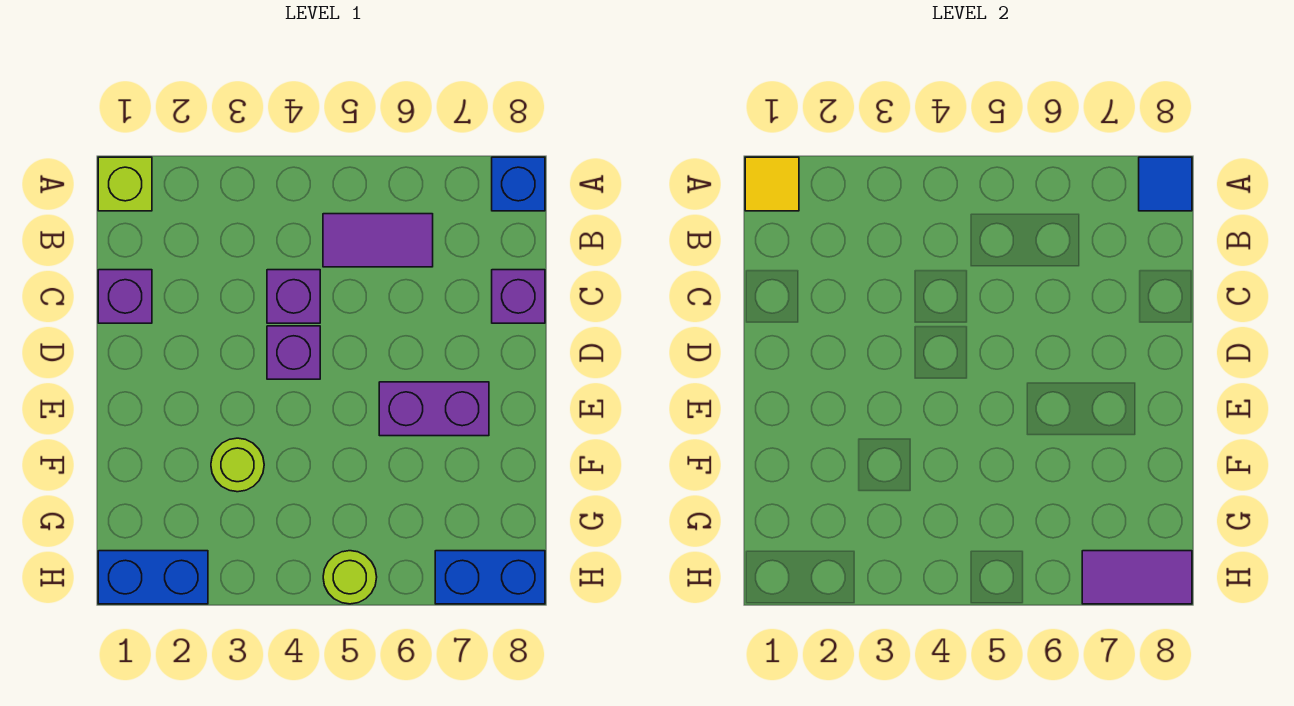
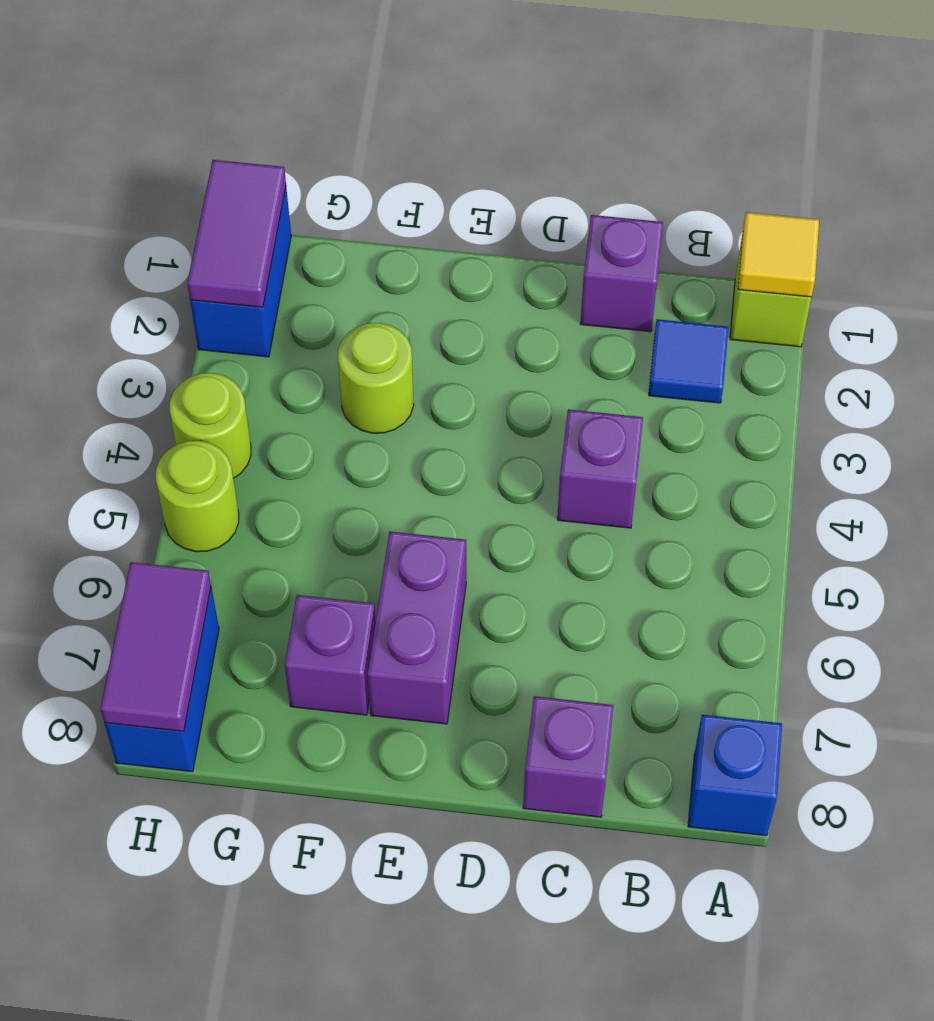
blue tile A8 level 2 -> blue tile B2 level 1
purple tile B5:B6 level 1 -> purple tile H1:H2 level 2
purple brick D4 level 1 -> purple brick F7 level 1
none -> lime round brick H4 level 1

